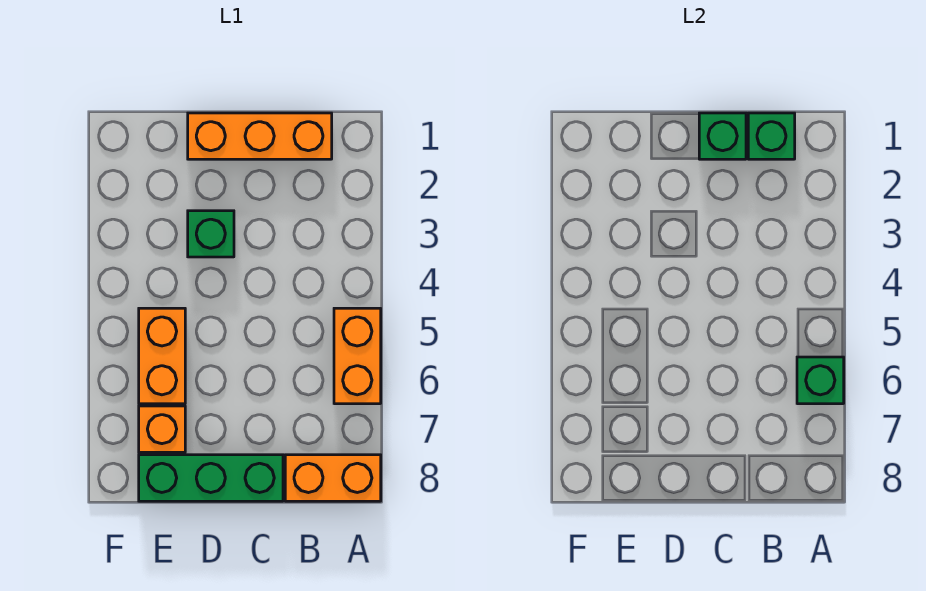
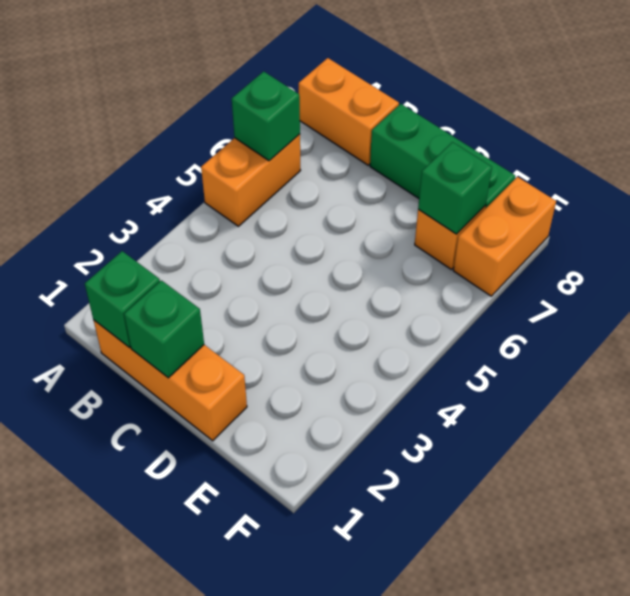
green brick D3 level 1 -> green brick E7 level 2
orange brick E5:E6 level 1 -> orange brick F7:F8 level 1

